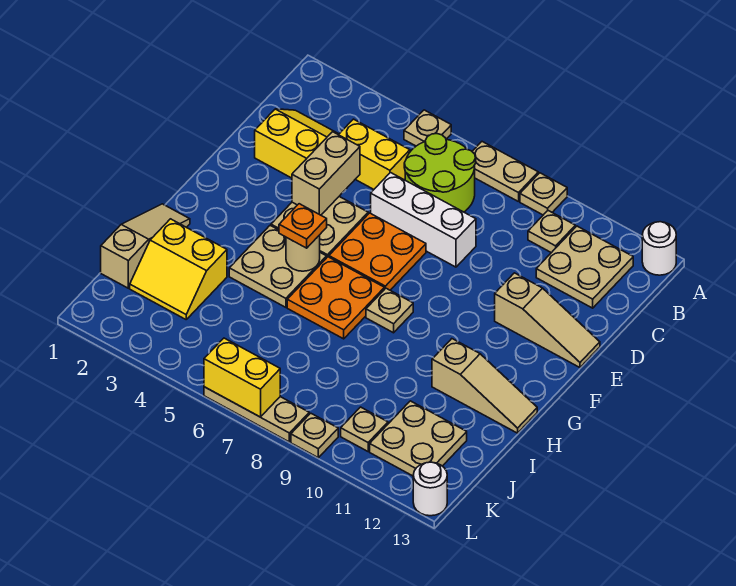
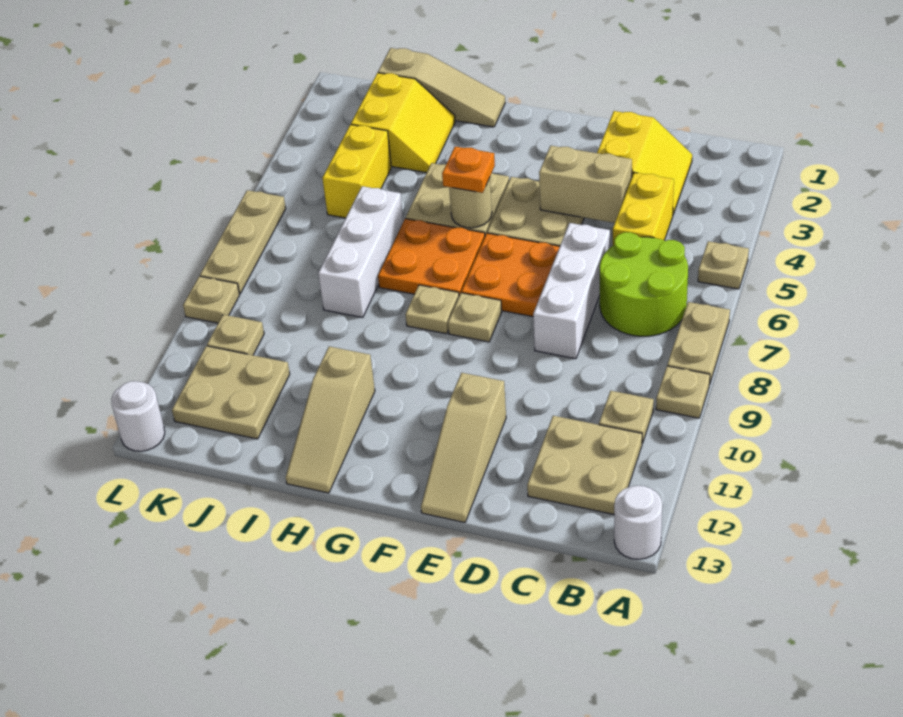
none -> tan plate F8 level 1
yellow slope I2:J3 level 1 top I -> yellow slope I2:J3 level 1 top J
none -> white brick I6:I8 level 1
yellow brick L6:L7 level 2 -> yellow brick J4:J5 level 1

